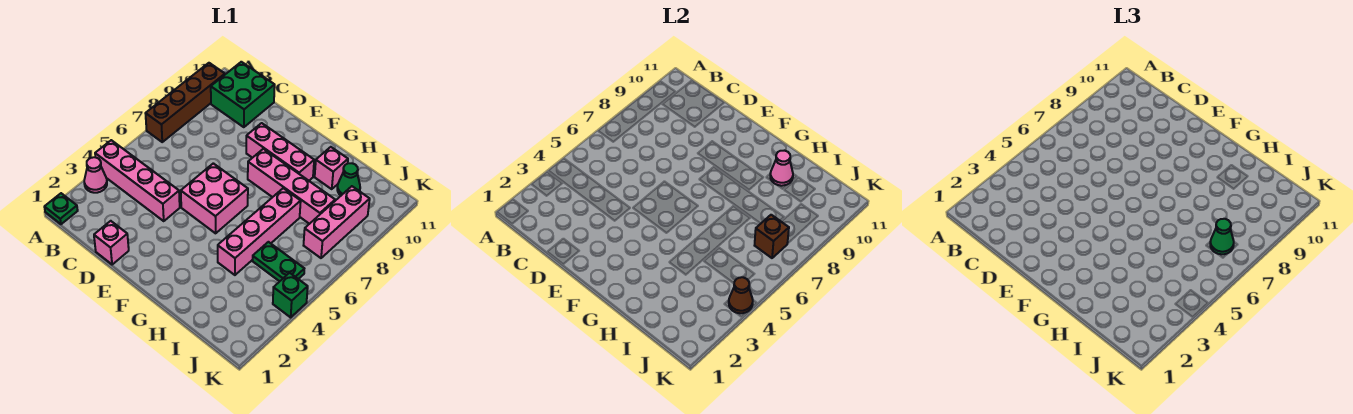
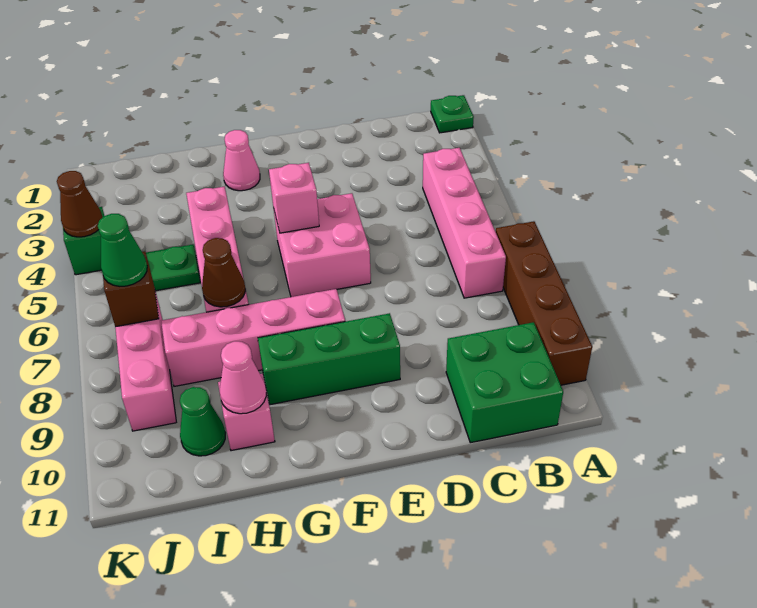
pink cone A3 level 1 -> pink cone G2 level 1
pink brick A4:D4 level 1 -> pink brick B4:B7 level 1
pink brick D1 level 1 -> pink brick F5 level 2
pink brick E9:G9 level 1 -> green brick E9:G9 level 1
none -> brown cone H7 level 2

